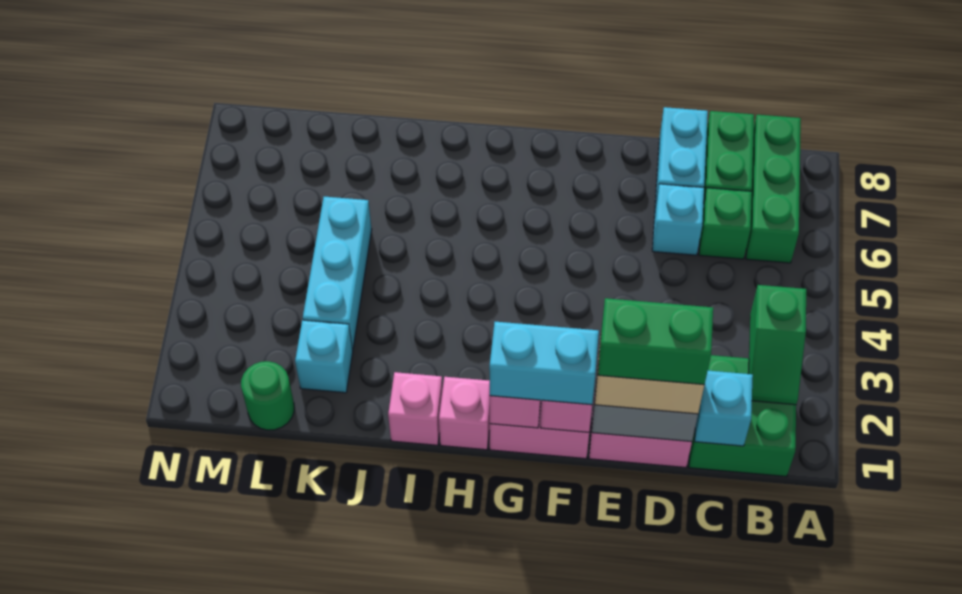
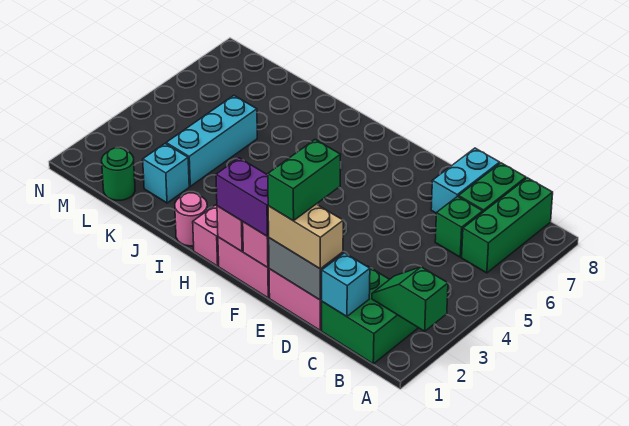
green slope B2:B3 level 2 top 3 -> green slope A2:B2 level 2 top A
green brick D1:E1 level 4 -> green brick E1:E2 level 4
cyan brick D6 level 1 -> none
cyan brick F1:G1 level 3 -> purple brick F1:G1 level 3
pink brick I1 level 1 -> pink round brick I1 level 1

